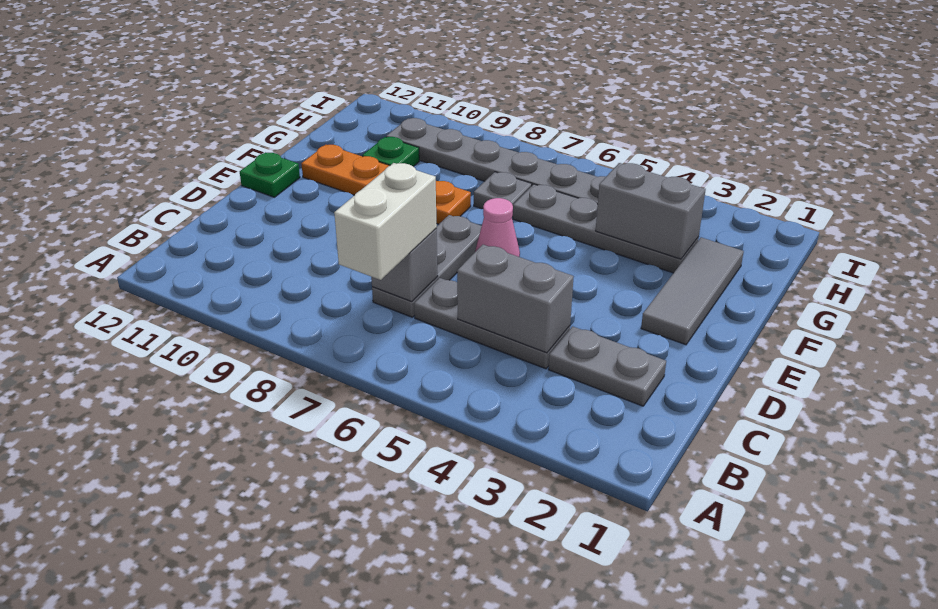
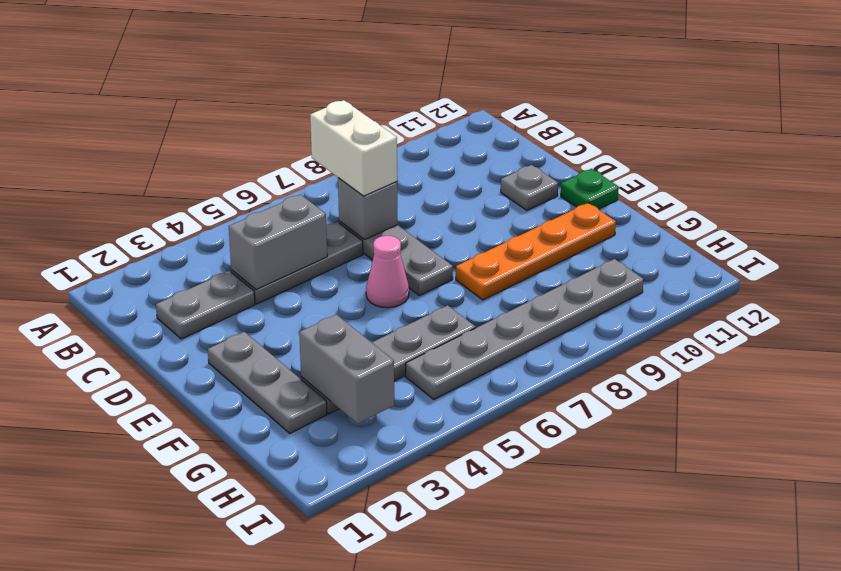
grey tile E2:G2 level 1 -> grey plate E2:G2 level 1
grey brick G3:G4 level 2 -> grey brick G3:H3 level 2
grey plate G7 level 1 -> grey plate D11 level 1
green plate G10 level 1 -> none

